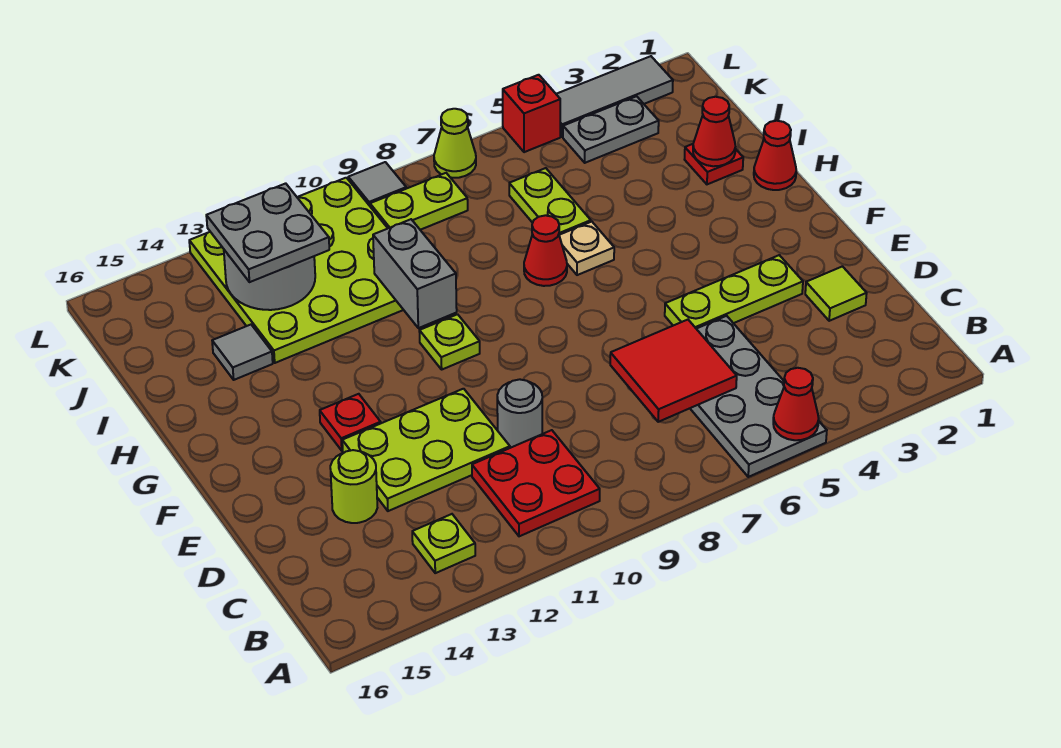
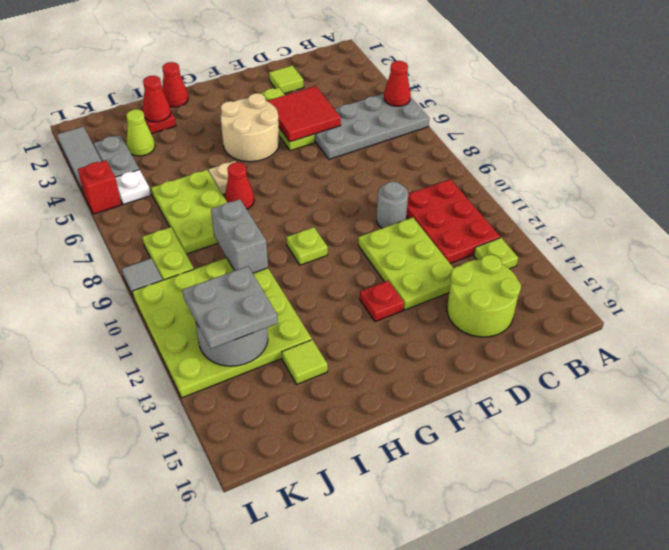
red plate B10:C11 level 1 -> red plate B10:C12 level 1
red tile C6:D7 level 2 -> red tile D4:E5 level 2
lime round brick D14 level 1 -> lime round brick C14:D15 level 1
none -> tan round brick F4:G5 level 1
grey brick H10:I10 level 2 -> grey brick I9:I10 level 2
lime plate I6:J6 level 1 -> lime plate I6:J8 level 1
grey tile I14 level 1 -> lime tile I14 level 1
none -> white plate K5 level 1
lime cone L7 level 1 -> lime cone J3 level 1

